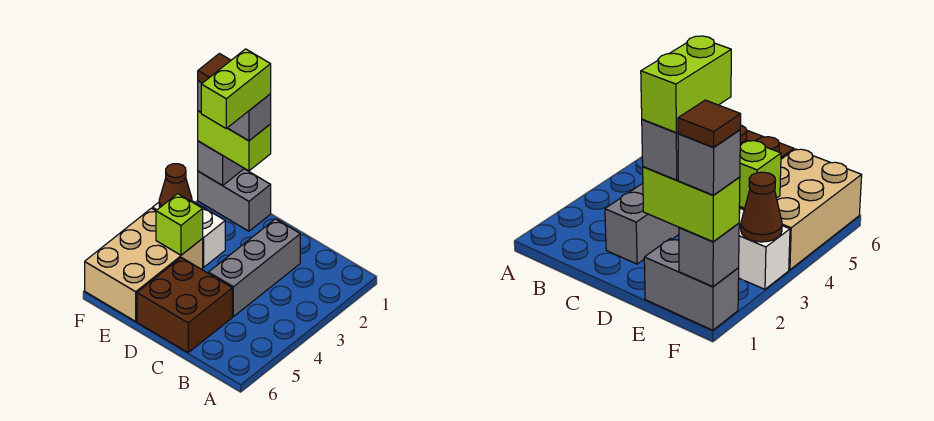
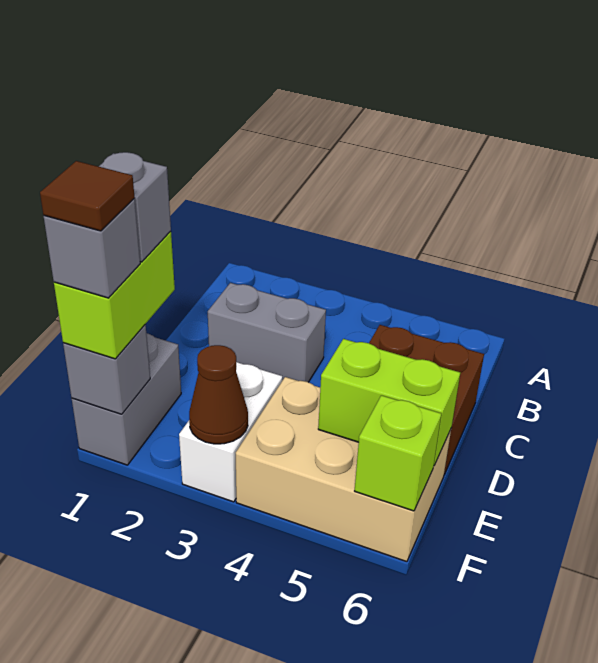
grey brick C2:C4 level 1 -> grey brick C2:C3 level 1
lime brick E1:E2 level 5 -> lime brick E5:E6 level 2
lime brick E4 level 2 -> lime brick F6 level 2

